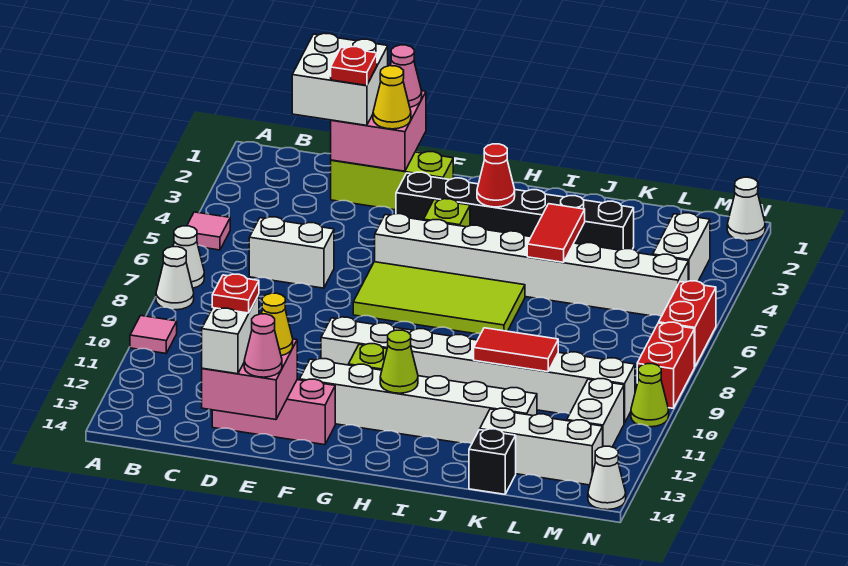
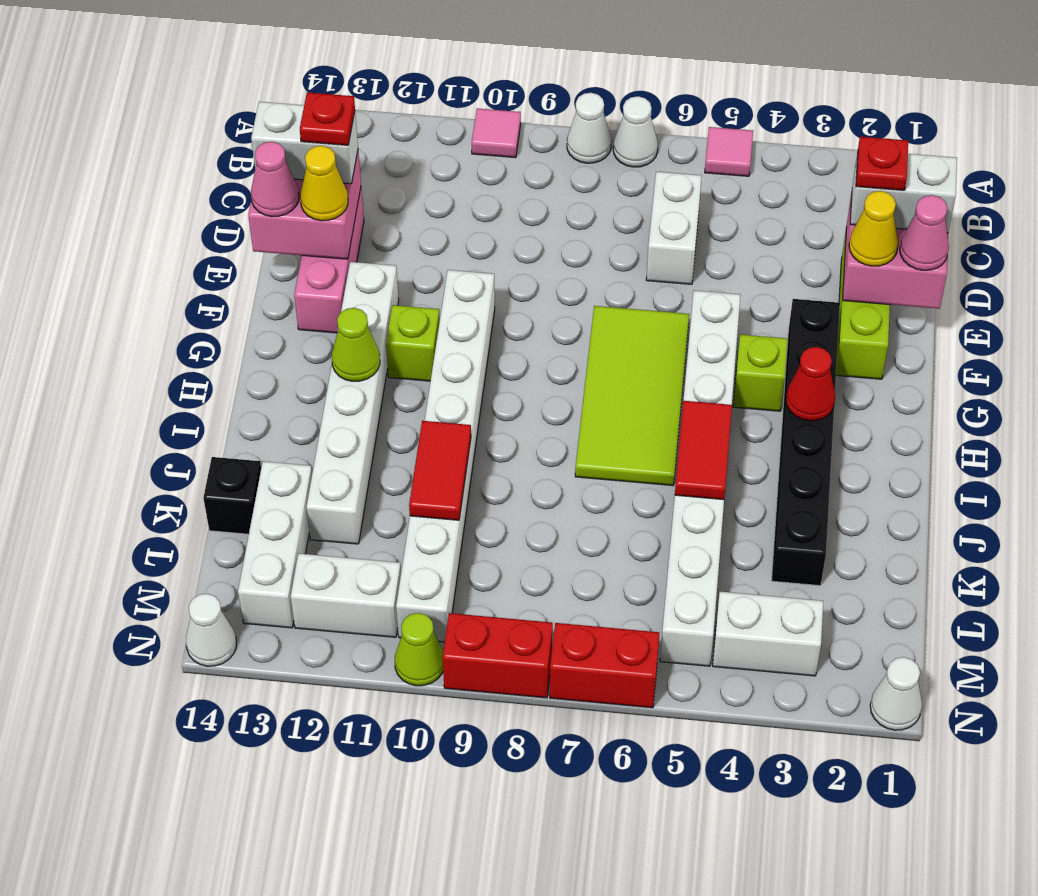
white brick C1:D2 level 3 -> white brick D1:D2 level 3
red tile J4:J5 level 2 -> red tile I5:J5 level 2

